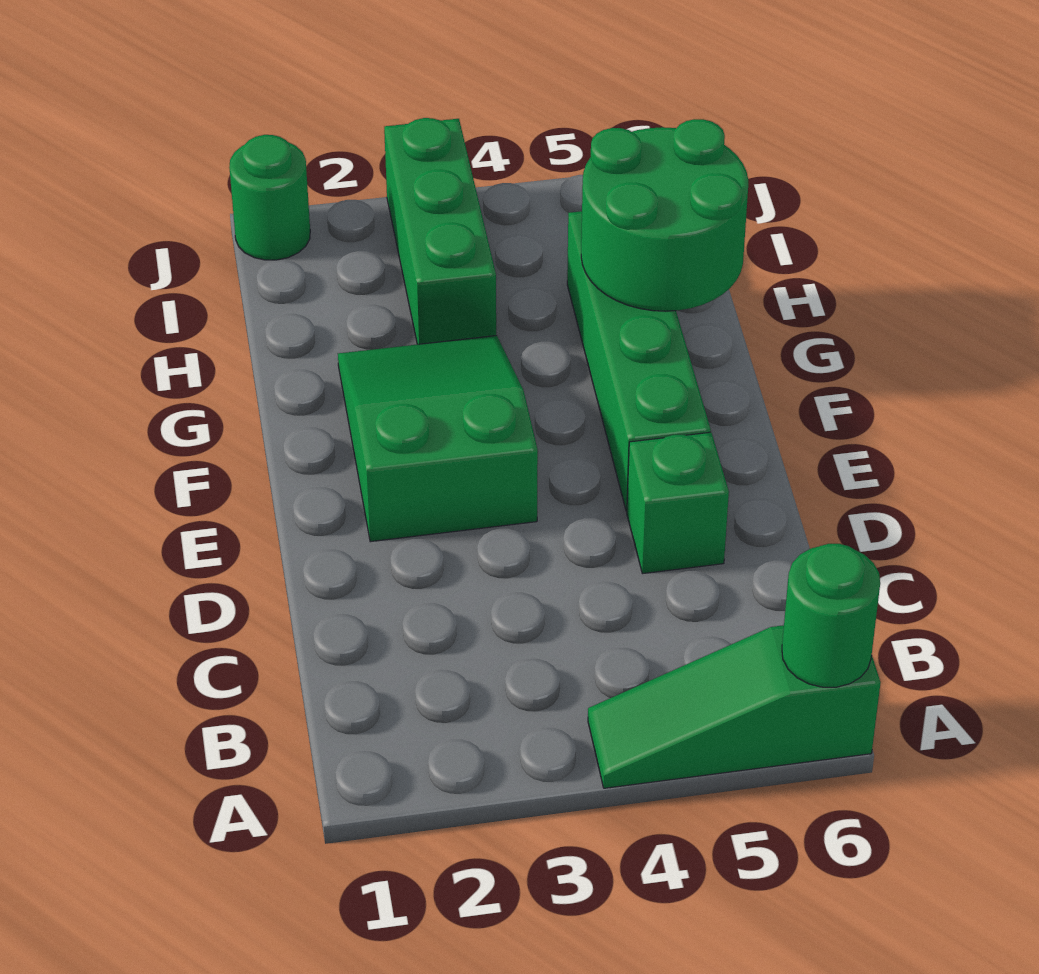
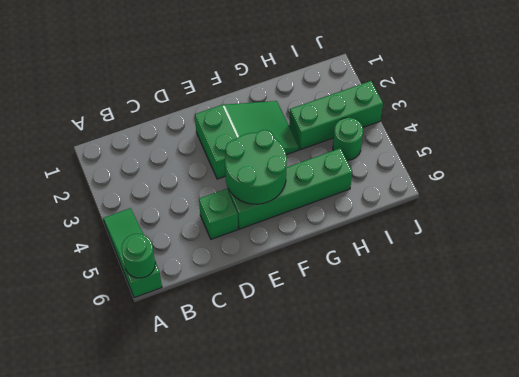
green round brick G5:H6 level 2 -> green round brick E4:F5 level 2
green round brick J1 level 1 -> green round brick I4 level 1

